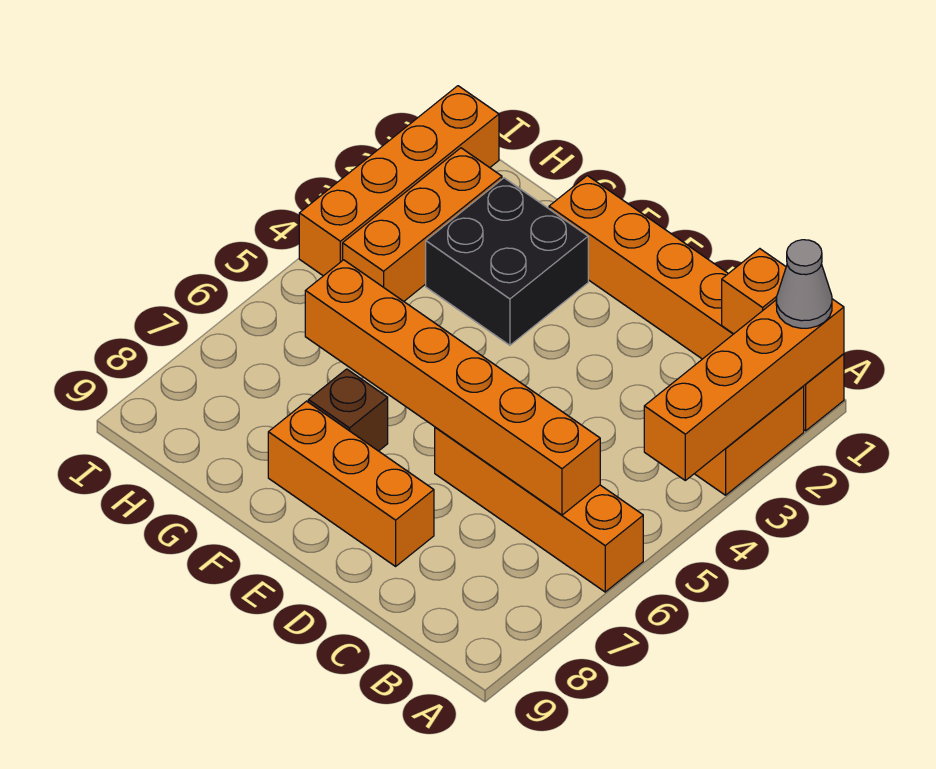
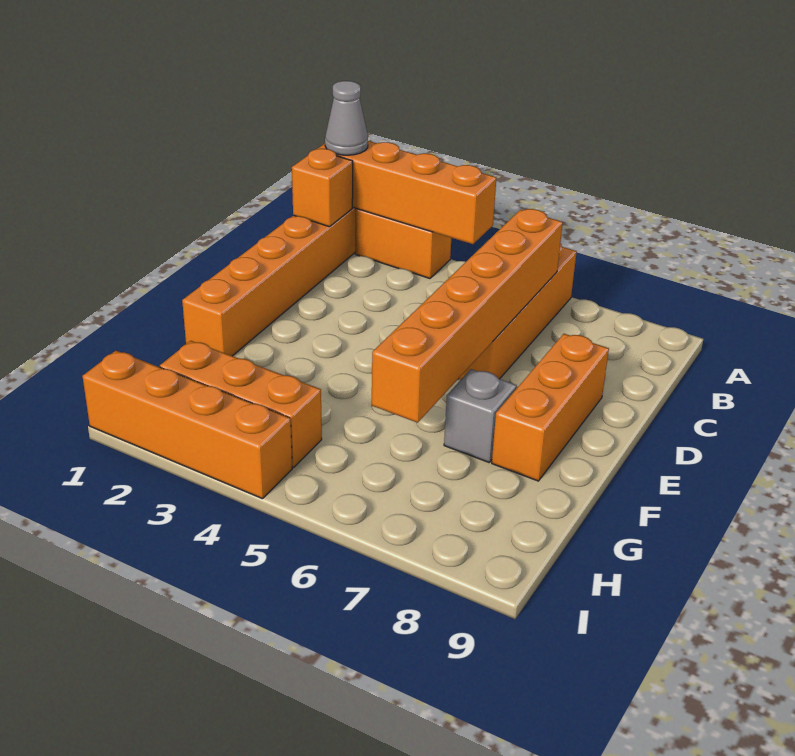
black brick F2:G3 level 1 -> none
brown brick F7 level 1 -> grey brick F7 level 1

